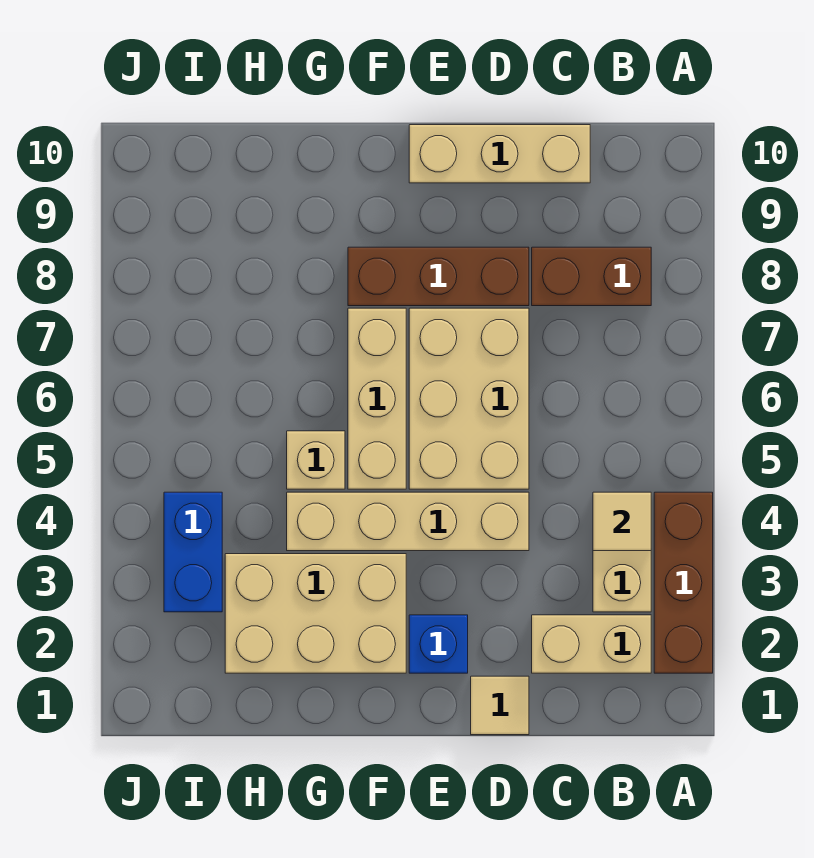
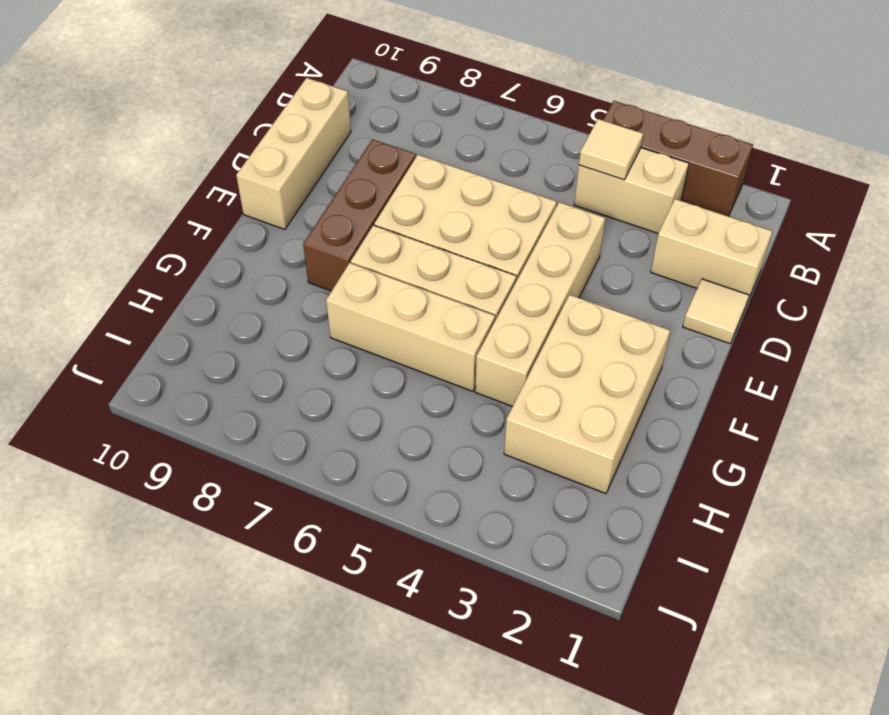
tan brick B2:C2 level 1 -> tan brick C1:C2 level 1
brown brick B8:C8 level 1 -> none
blue brick E2 level 1 -> none
tan brick G5 level 1 -> tan brick G5:G7 level 1
blue brick I3:I4 level 1 -> none

